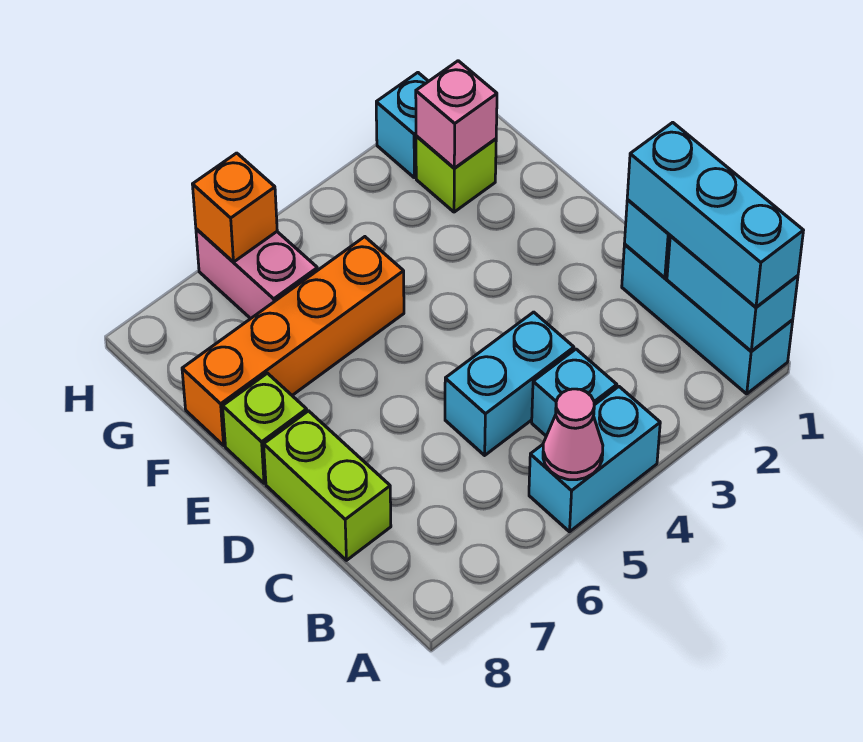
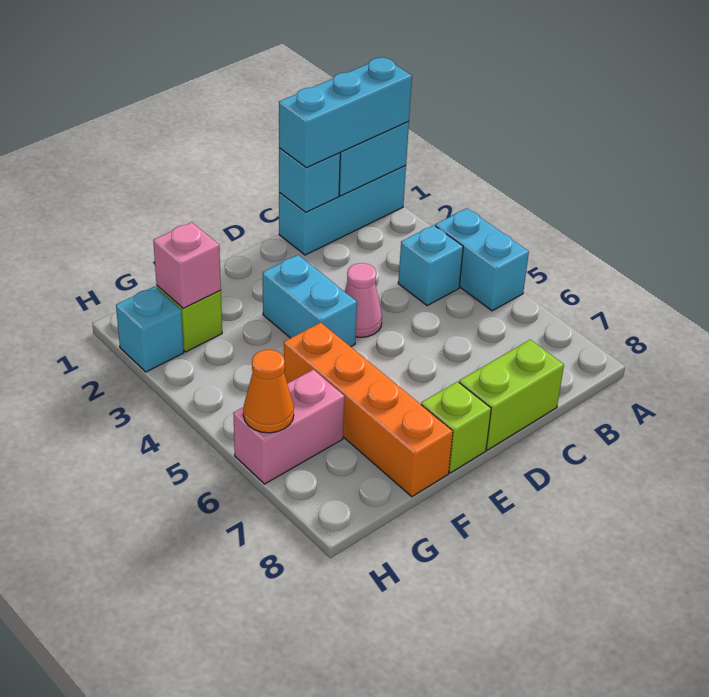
pink cone A5 level 2 -> pink cone D4 level 1
cyan brick C4:C5 level 1 -> cyan brick E3:E4 level 1
orange brick H6 level 2 -> orange cone H6 level 2

